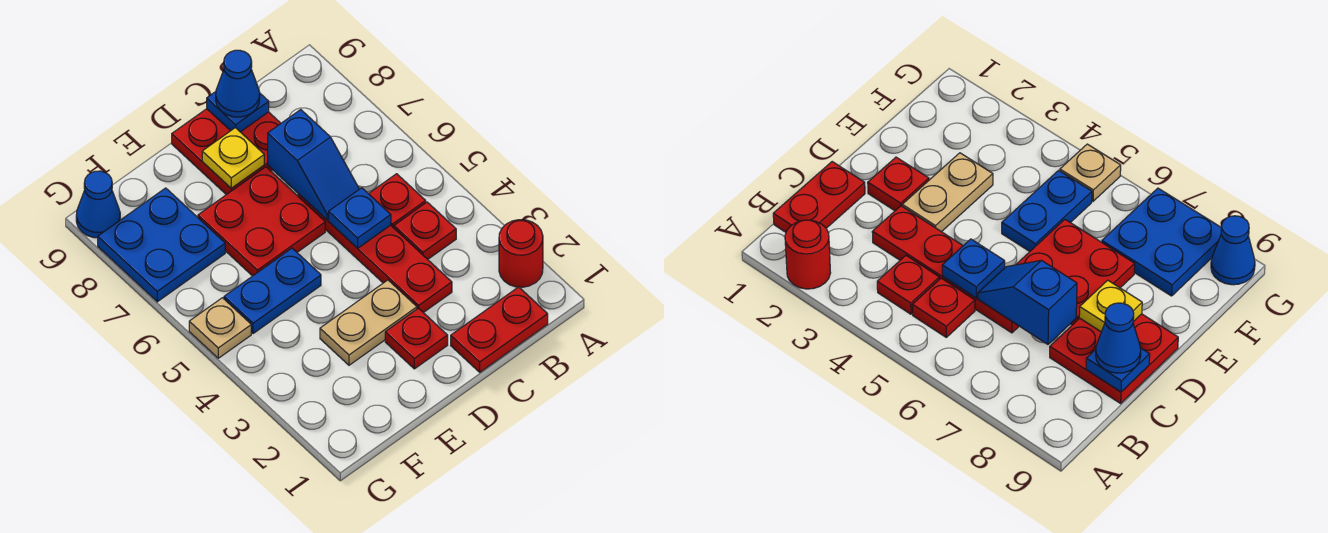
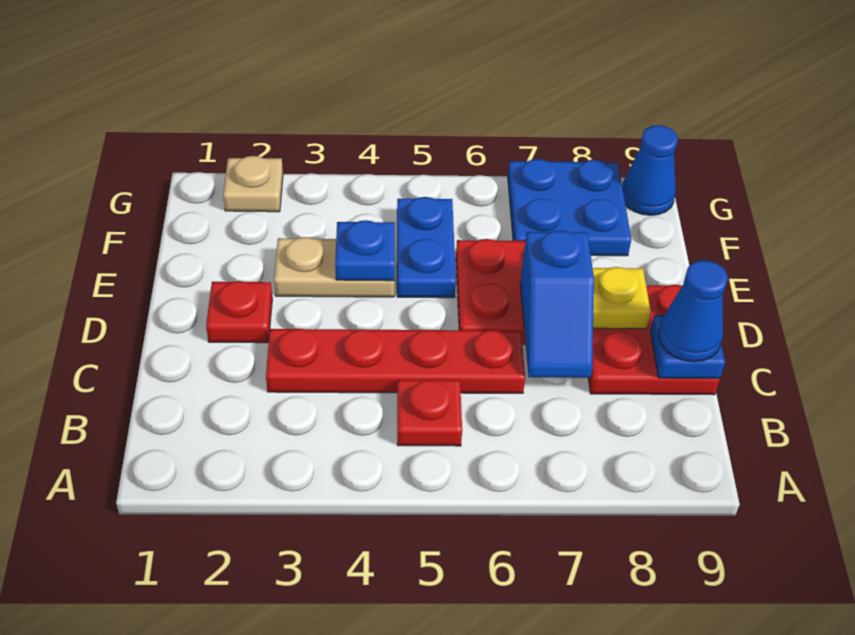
red round brick A2 level 1 -> none
red plate B1:C1 level 1 -> none
red plate B4 level 1 -> none
blue plate C5 level 2 -> blue plate E4 level 2
blue slope C6:C7 level 2 top 7 -> blue slope C7:D7 level 2 top D
tan plate D3:E3 level 1 -> tan plate E3:E4 level 1
tan plate G5 level 1 -> tan plate G2 level 1

